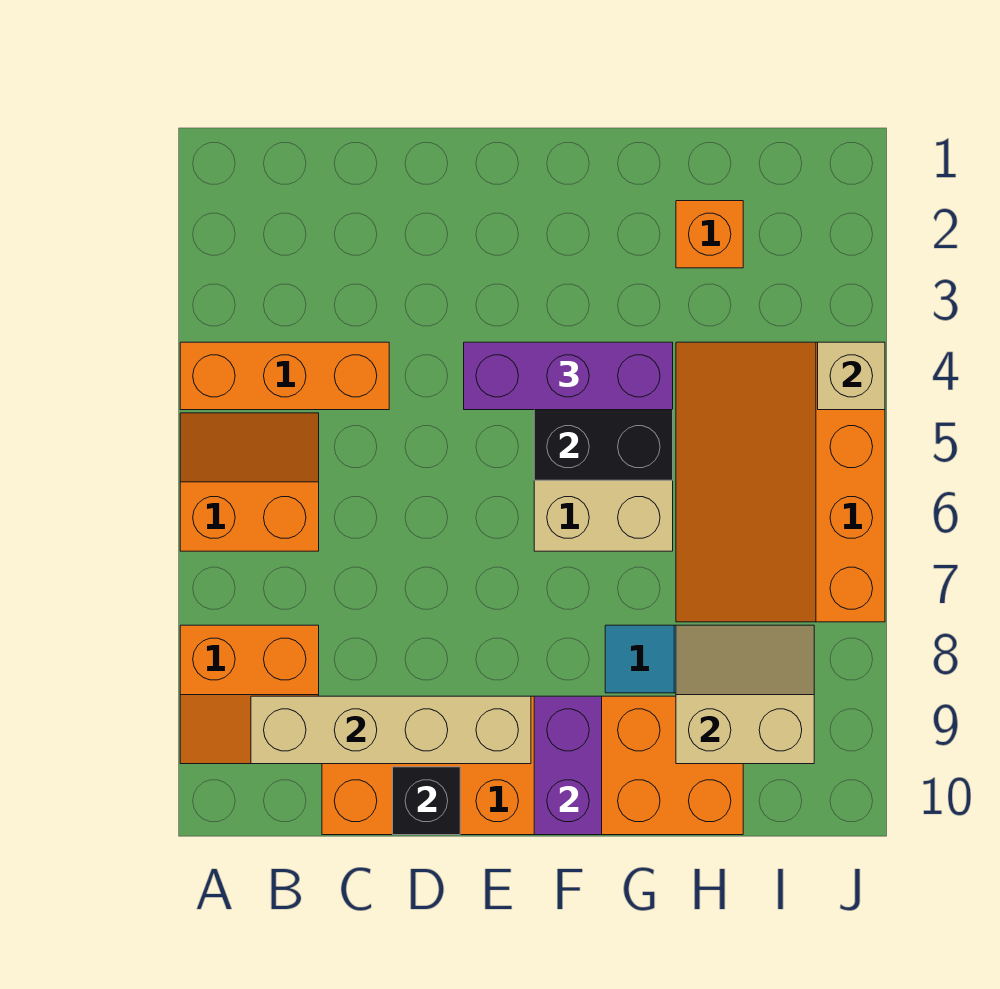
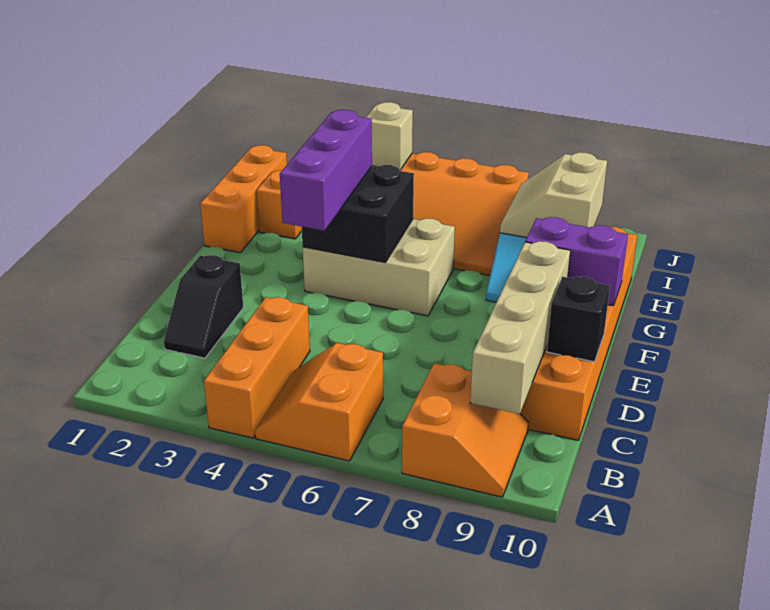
none -> black slope C2:D2 level 1 top D
none -> orange brick G1:I1 level 1

